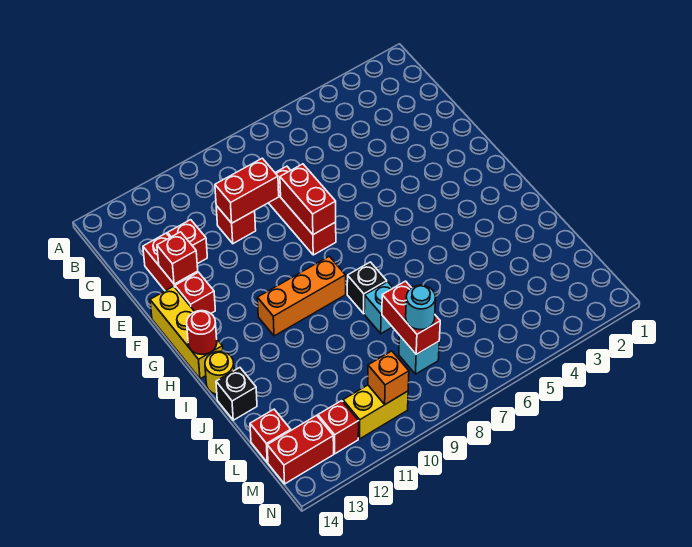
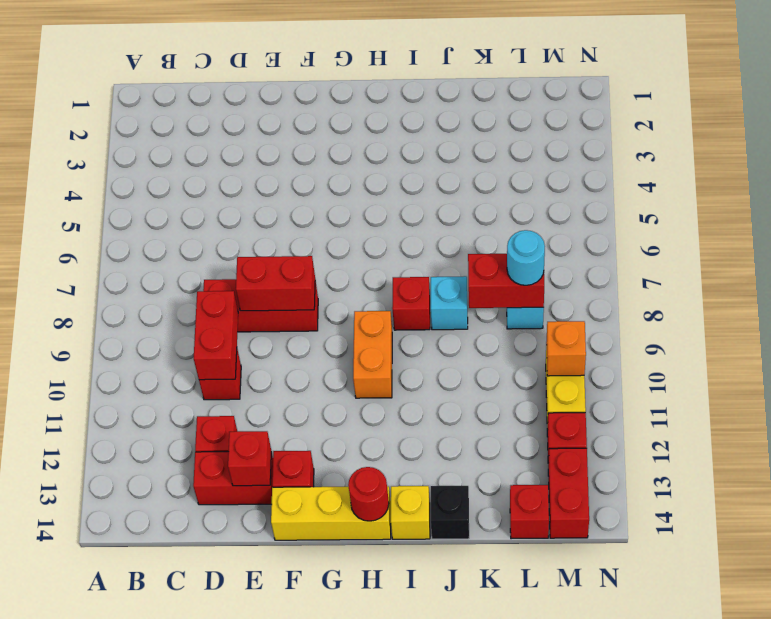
orange brick H9:H11 level 1 -> orange brick H9:H10 level 1
black brick I8 level 1 -> red brick I8 level 1
yellow round brick I14 level 1 -> yellow brick I14 level 1

